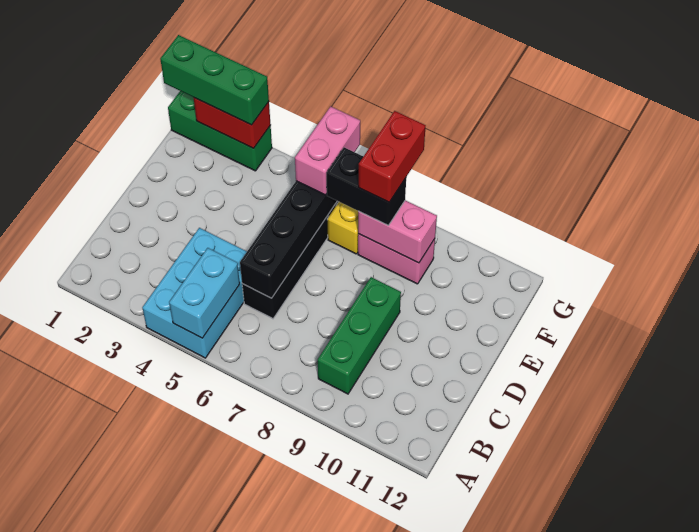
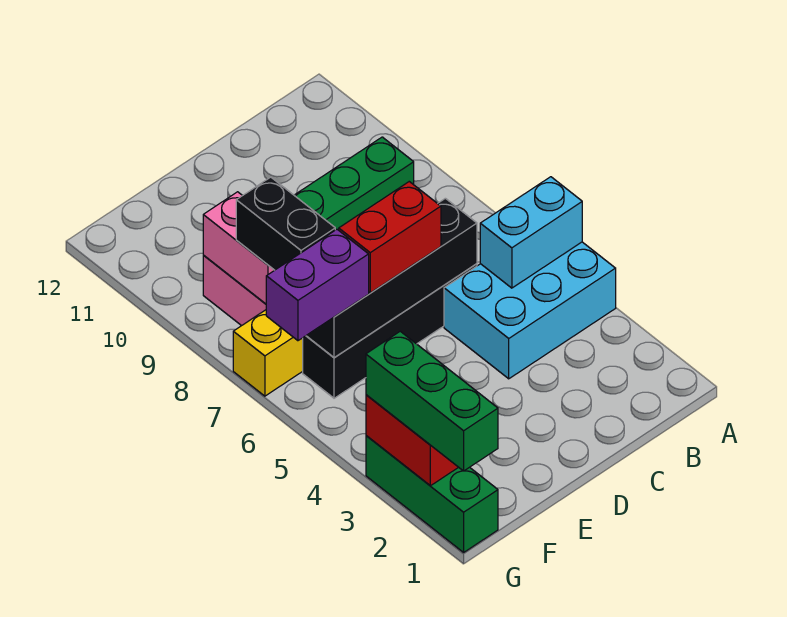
pink brick F6:G6 level 3 -> purple brick F6:G6 level 3
red brick F8:G8 level 4 -> red brick D6:E6 level 3

